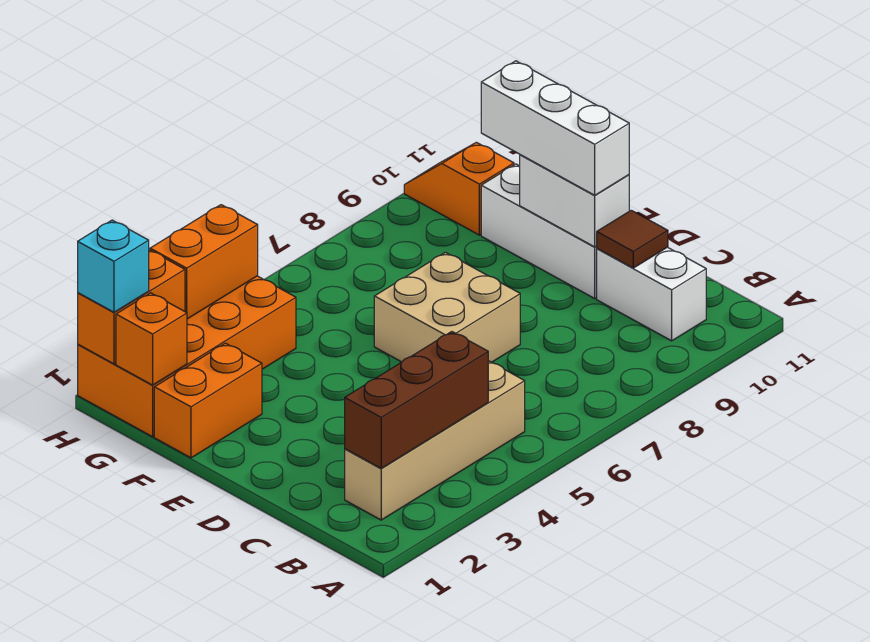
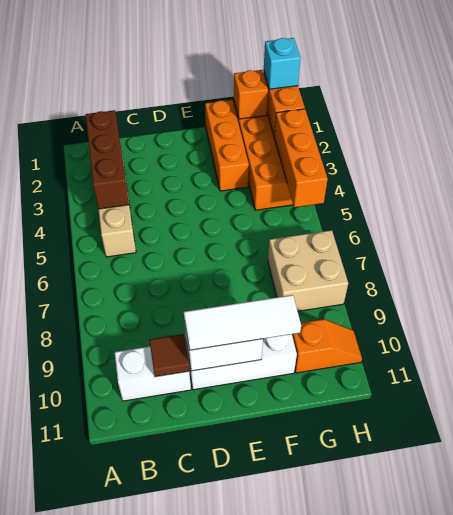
tan brick D6:E7 level 1 -> tan brick G7:H8 level 1
white brick D10:F10 level 3 -> white tile D10:F10 level 3
orange brick F1:F2 level 1 -> orange brick F1:F3 level 1
orange brick H3:H4 level 2 -> orange brick H3:H5 level 2

